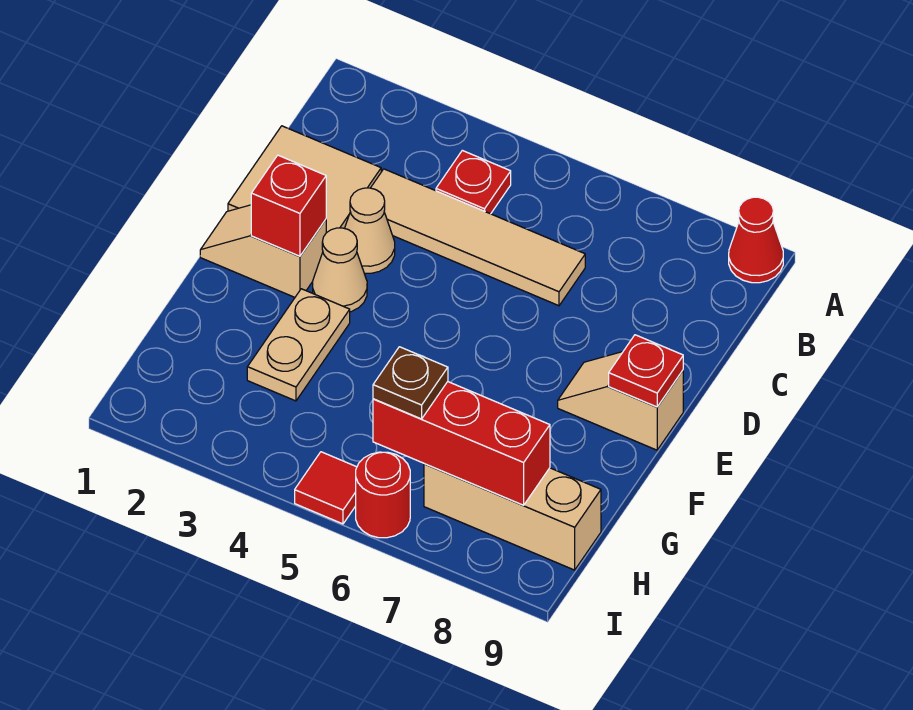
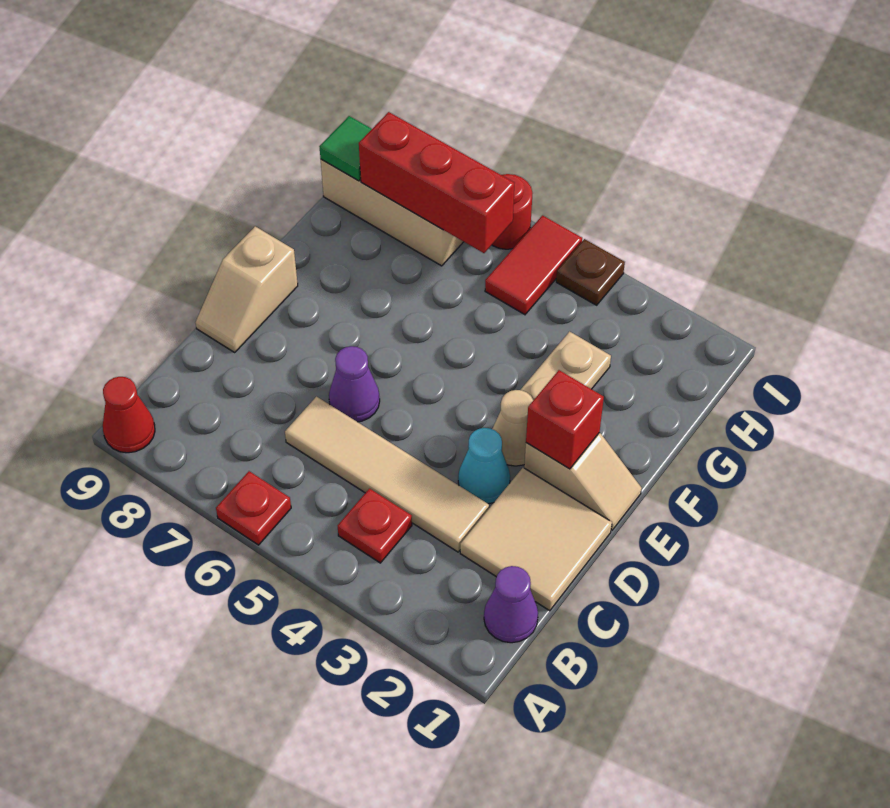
none -> purple cone B1 level 1
tan cone D3 level 1 -> cyan cone D3 level 1
none -> purple cone D6 level 1
tan slope E8:E9 level 1 top 9 -> tan slope D9:E9 level 1 top E
red plate E9 level 2 -> red plate A6 level 1
brown plate H6 level 3 -> brown plate I4 level 1
none -> green tile H9 level 2
red tile I5 level 1 -> red tile H5:I5 level 1

